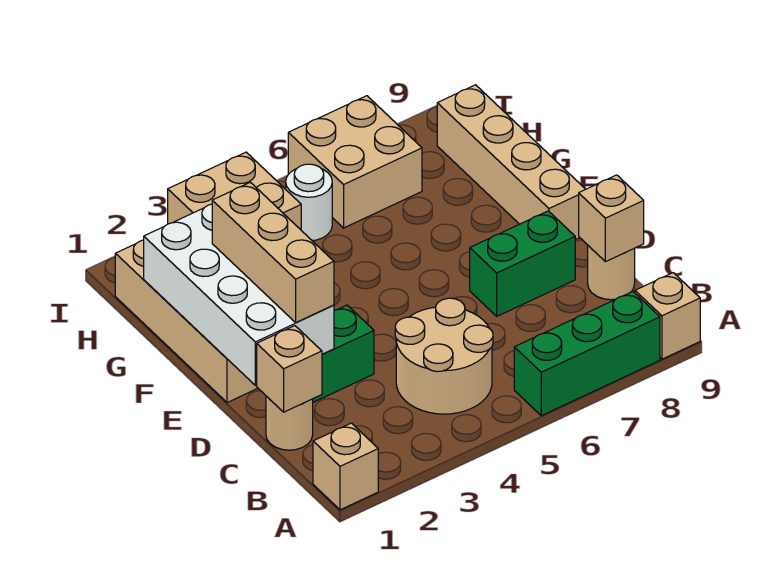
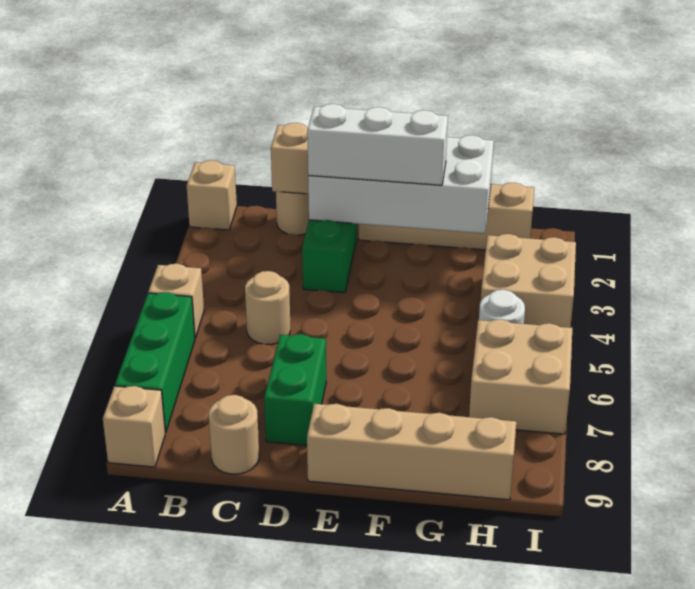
tan round brick B4:C5 level 1 -> tan round brick C5 level 1
tan brick C9 level 2 -> tan brick A5 level 1
tan brick D2:F2 level 3 -> white brick D2:F2 level 3

